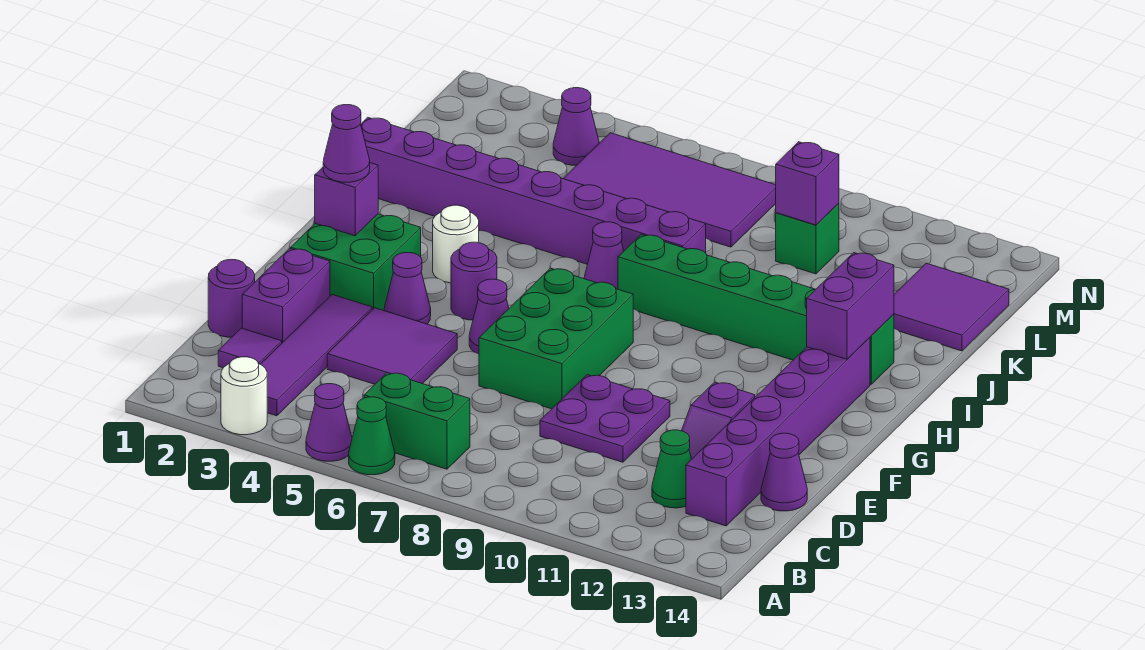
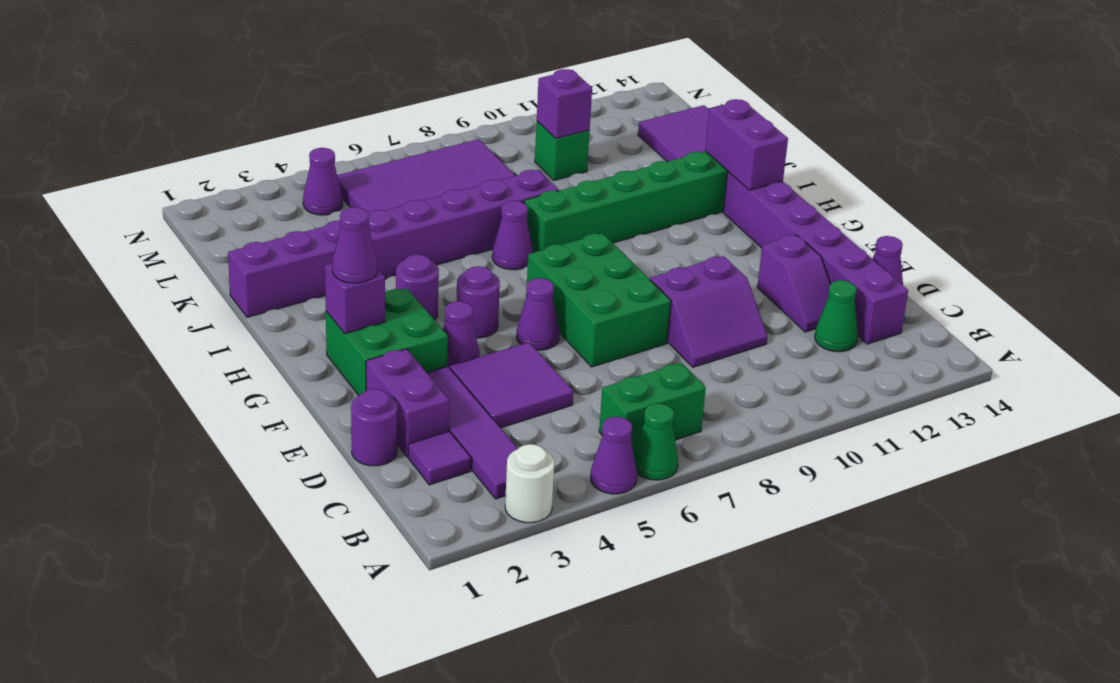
purple plate D9:E10 level 1 -> purple slope D9:E10 level 1 top E
white round brick H4 level 1 -> purple round brick H4 level 1

